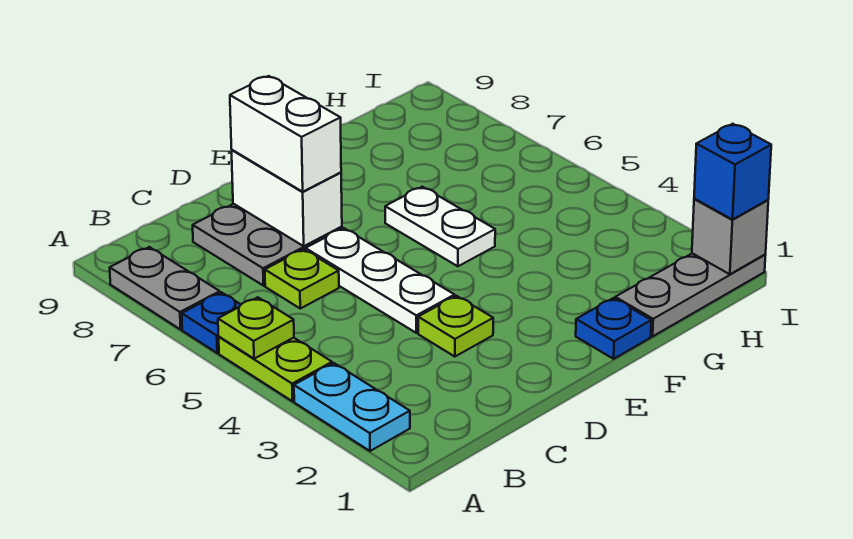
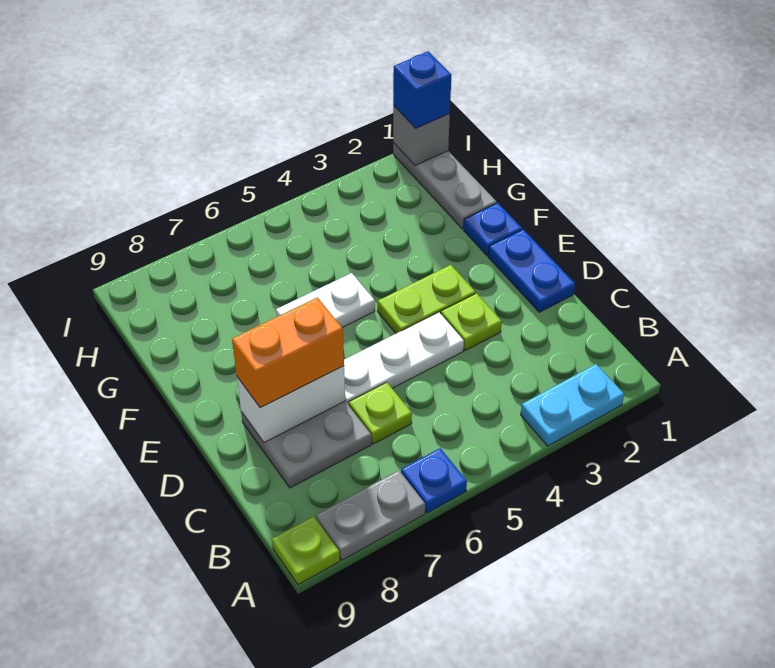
lime plate A4:A5 level 1 -> lime plate E3:E4 level 1
lime plate A5 level 2 -> lime plate A9 level 1
none -> blue plate D1:E1 level 1
white brick D7:D8 level 3 -> orange brick D7:D8 level 3

